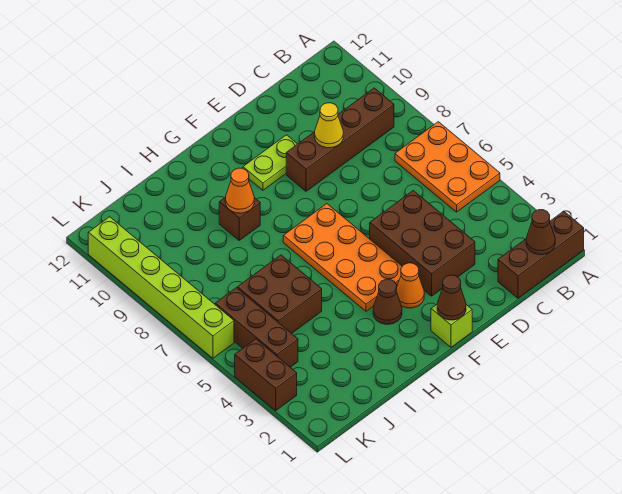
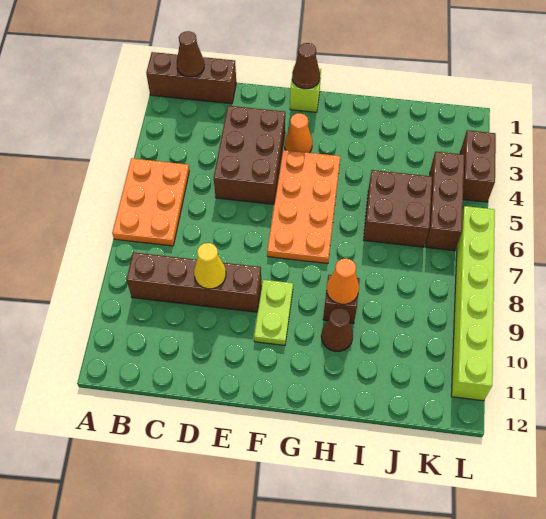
lime plate E10:F10 level 1 -> lime plate F9:F10 level 1
brown cone G3 level 1 -> brown cone H10 level 1

